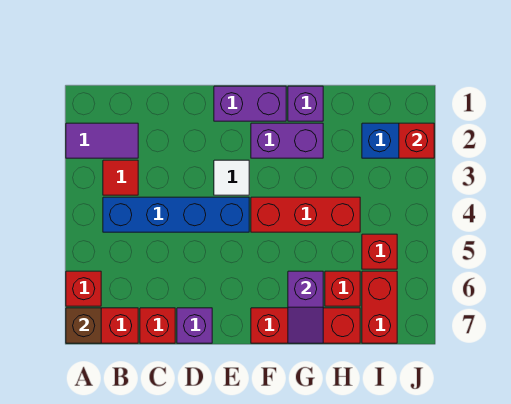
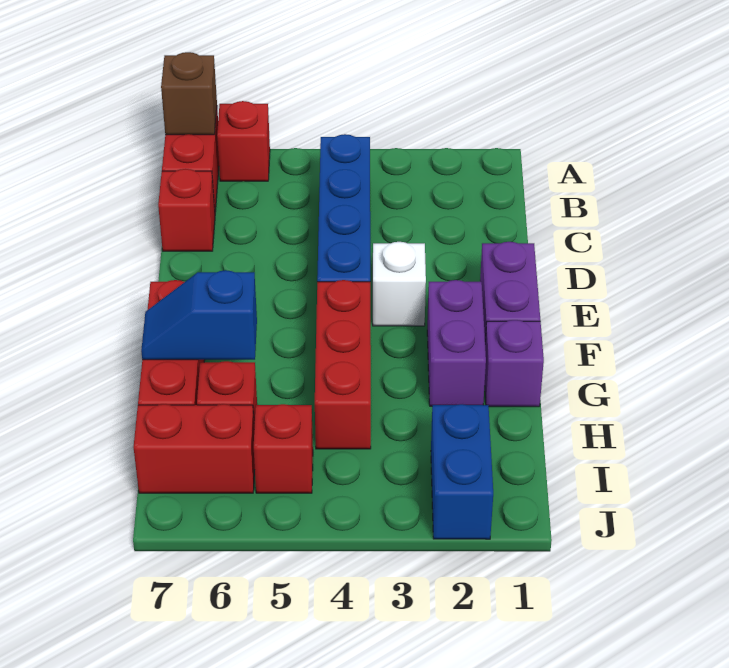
purple tile A2:B2 level 1 -> none
red tile B3 level 1 -> none
purple brick D7 level 1 -> none
white tile E3 level 1 -> white brick E3 level 1
purple slope G6:G7 level 2 top 6 -> blue slope G6:G7 level 2 top 6
red brick J2 level 2 -> none

